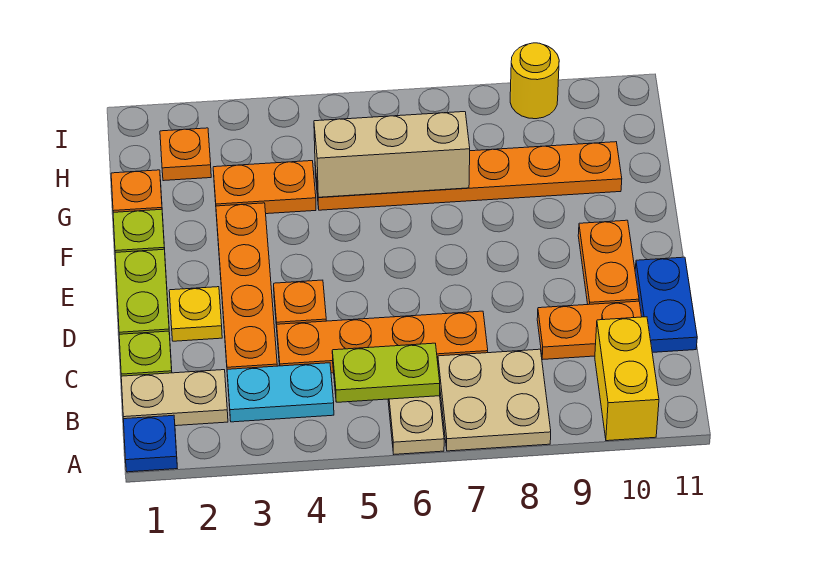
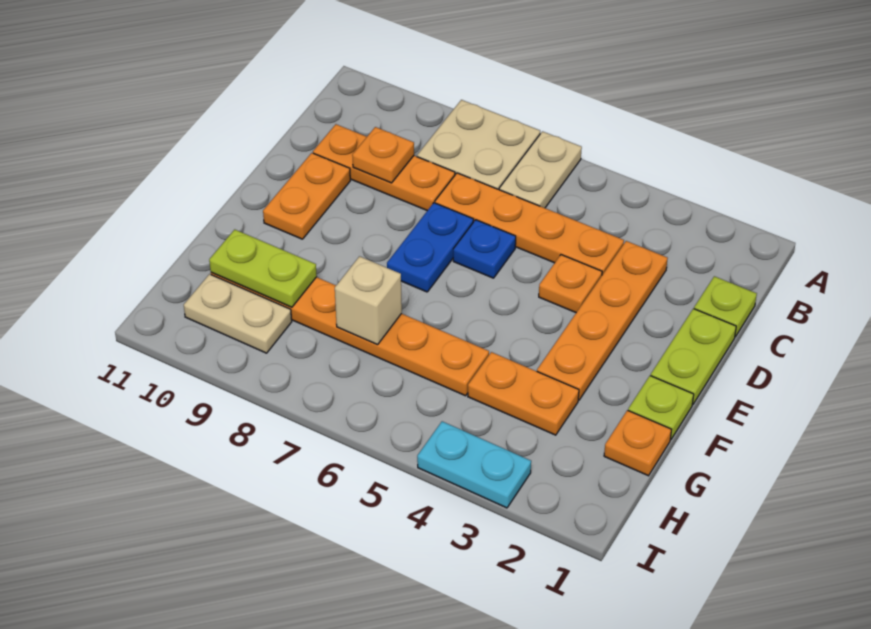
blue plate A1 level 1 -> blue plate D6 level 1
yellow brick A10:B10 level 1 -> none
tan plate B1:B2 level 1 -> tan plate H9:H10 level 1
cyan plate B3:B4 level 1 -> cyan plate I3:I4 level 1
lime plate B5:B6 level 2 -> lime plate G9:G10 level 2
orange plate C9:C10 level 1 -> orange plate C8:C10 level 1
blue plate C11:D11 level 1 -> blue plate D7:E7 level 1
yellow plate D2 level 1 -> none
tan brick G5:G7 level 2 -> tan brick G7 level 2
orange plate H2 level 1 -> orange plate C9 level 2
yellow round brick I9 level 1 -> none

